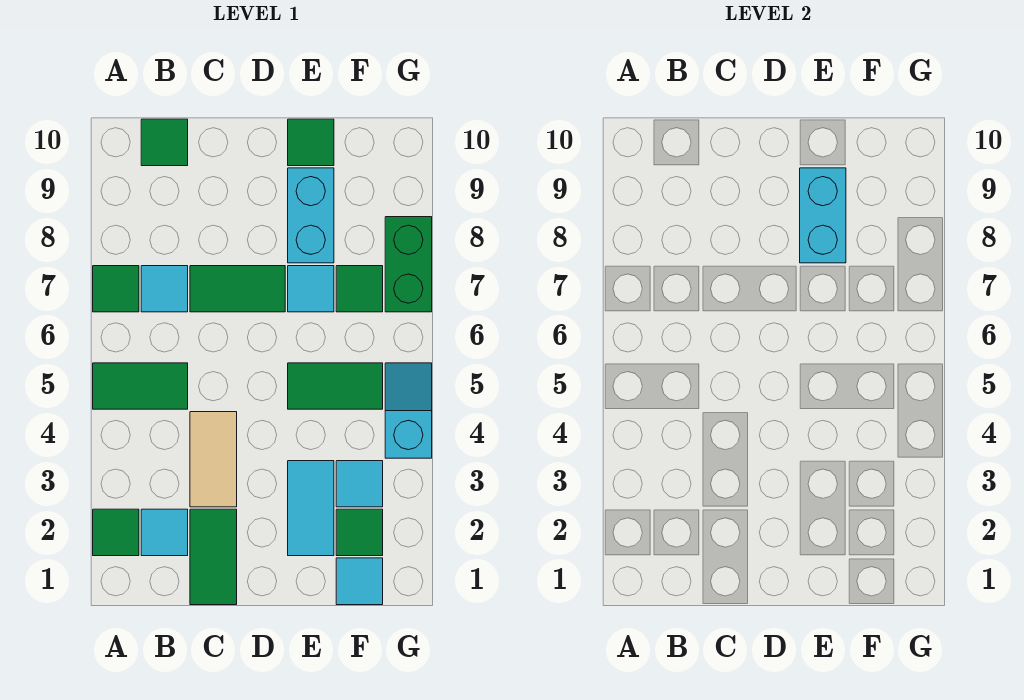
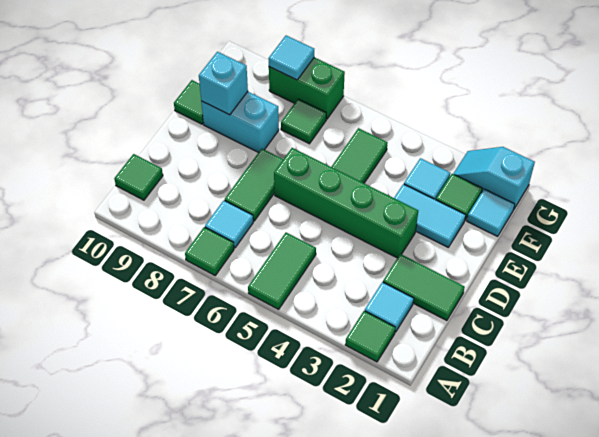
tan tile C3:C4 level 1 -> none
none -> green brick D3:D6 level 1
cyan tile E7 level 1 -> cyan tile G8 level 2
cyan brick E8:E9 level 2 -> cyan brick E9 level 2
cyan slope G4:G5 level 1 top 4 -> cyan slope G1:G2 level 1 top 1

